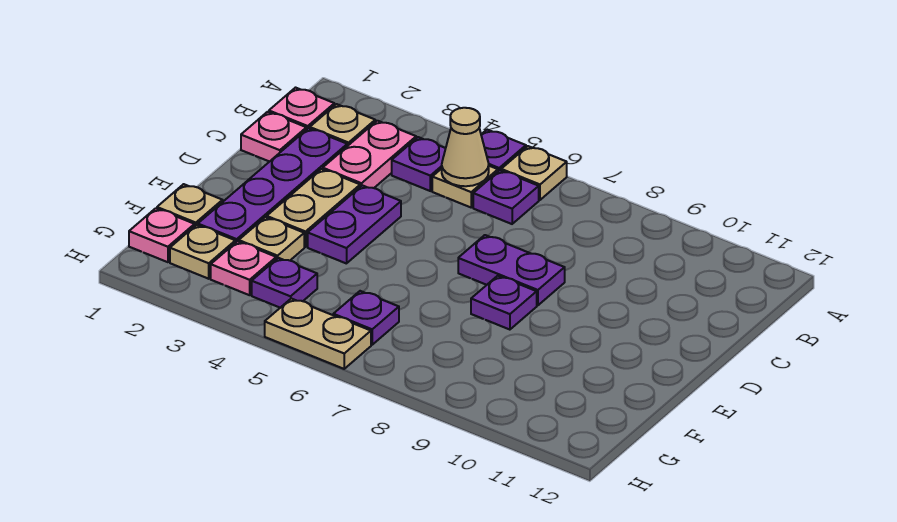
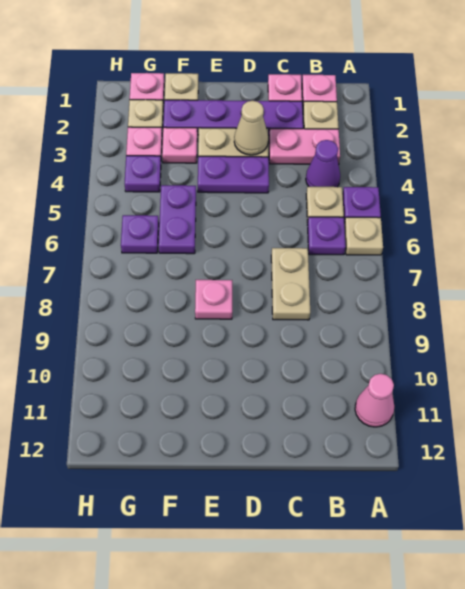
none -> pink cone A11 level 1
purple plate B4 level 1 -> purple cone B4 level 1
tan cone B5 level 2 -> tan cone D3 level 2
purple plate D7:D8 level 1 -> purple plate F5:F6 level 1
purple plate E8 level 1 -> pink plate E8 level 1
tan plate F3 level 1 -> pink plate F3 level 1
tan plate H5:H6 level 1 -> tan plate C7:C8 level 1

